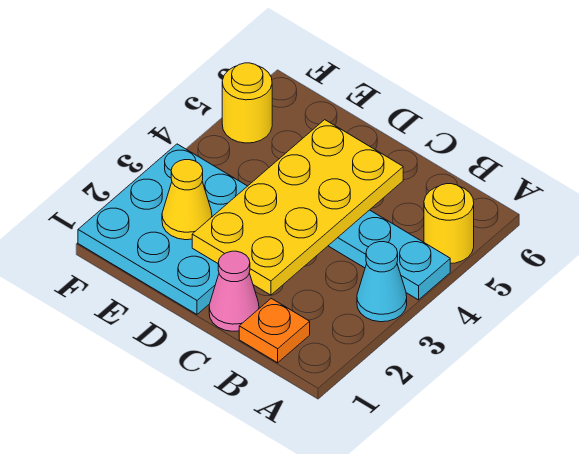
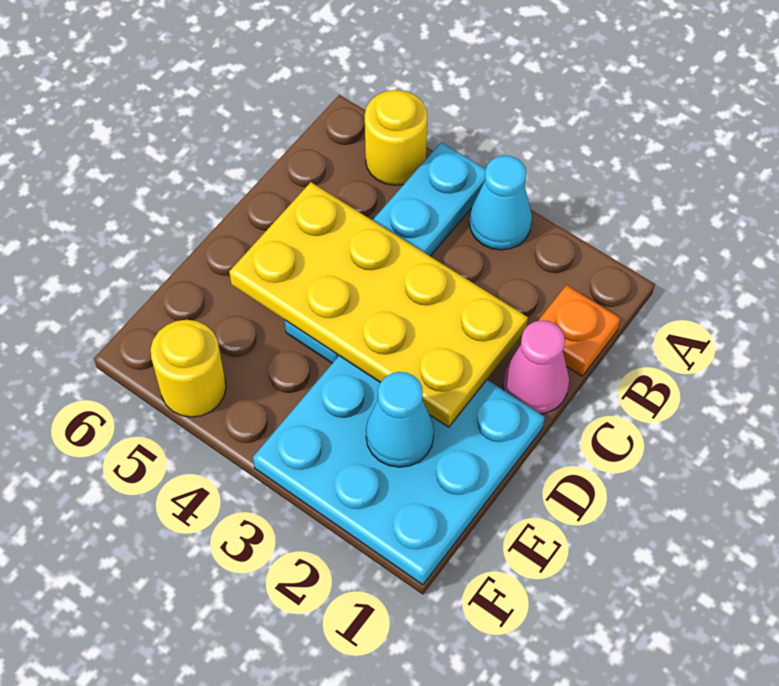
yellow cone E2 level 2 -> cyan cone E2 level 2

